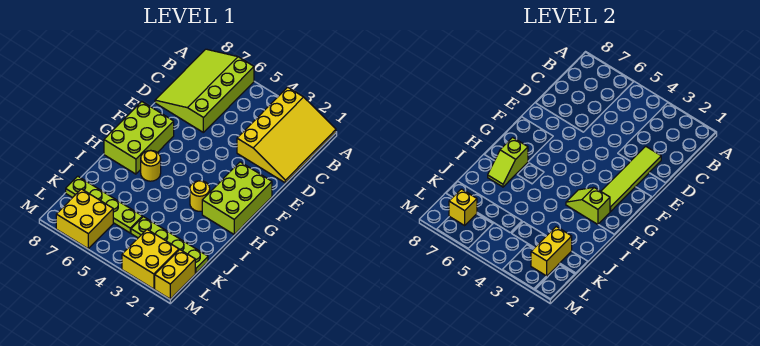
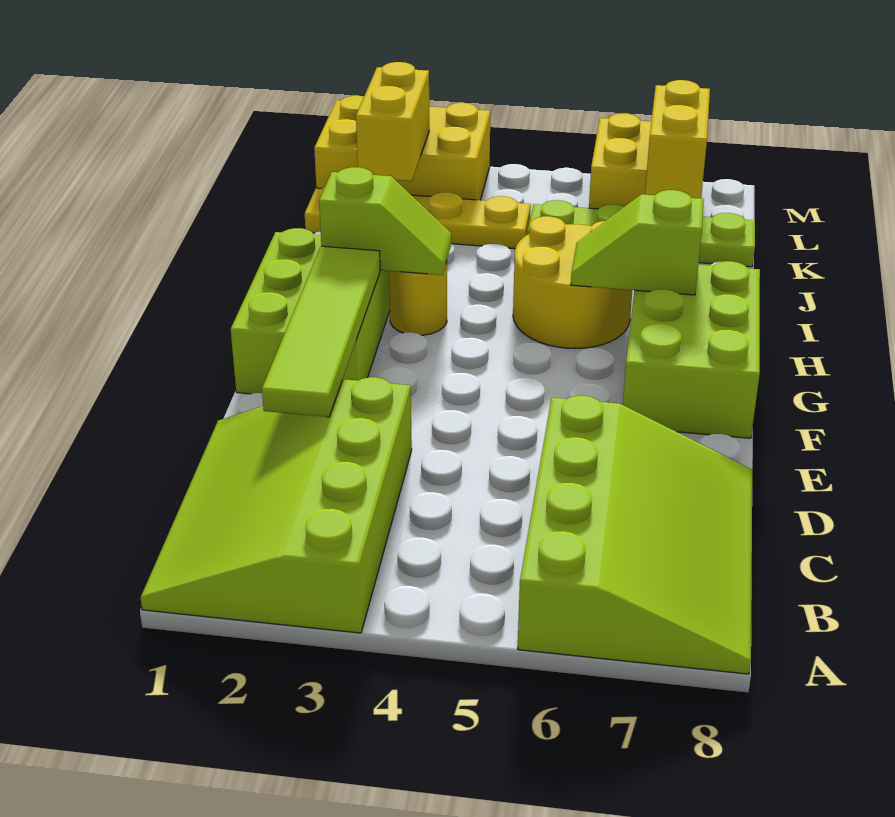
yellow slope A1:D3 level 1 top 3 -> lime slope A1:D3 level 1 top 3
yellow round brick H6 level 1 -> yellow round brick H5:I6 level 1
lime slope H7:I7 level 2 top H -> lime slope H6:H7 level 2 top 7
lime plate K1:K4 level 1 -> yellow plate K1:K4 level 1
yellow brick L7 level 2 -> yellow brick K7:L7 level 2

